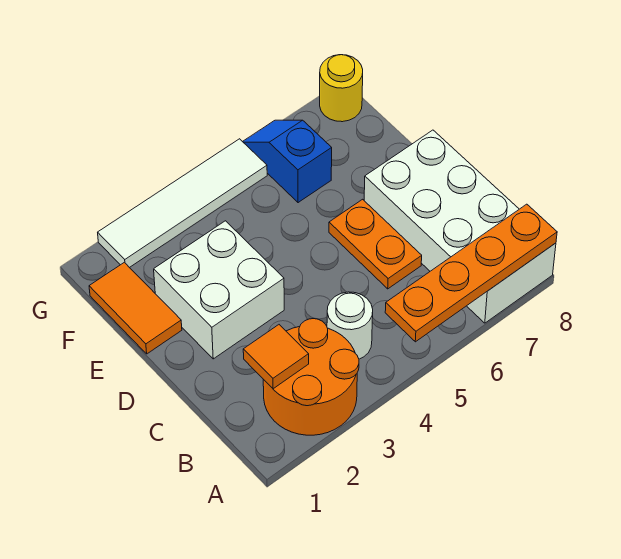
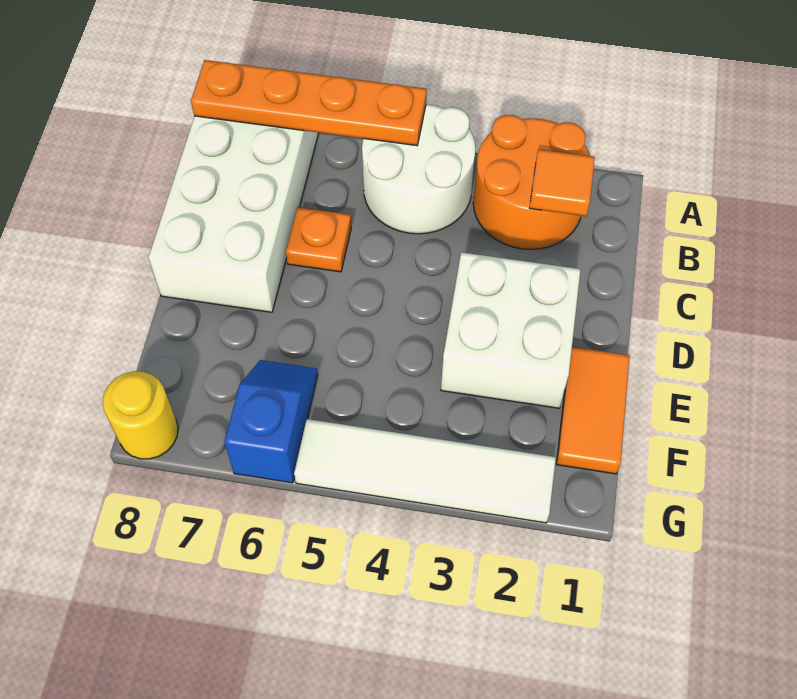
white round brick B4 level 1 -> white round brick A4:B5 level 1
orange plate C6:D6 level 1 -> orange plate C6 level 1
blue slope F6:G6 level 1 top F -> blue slope F6:G6 level 1 top G

